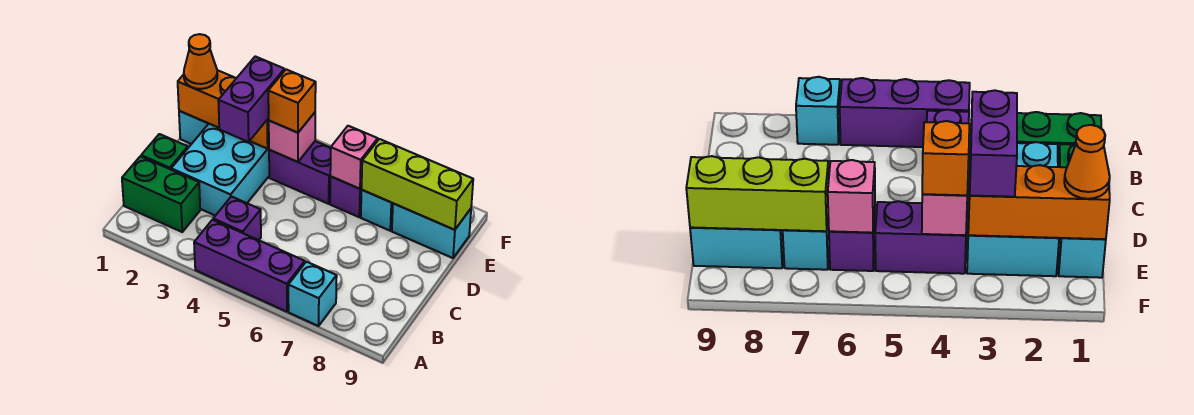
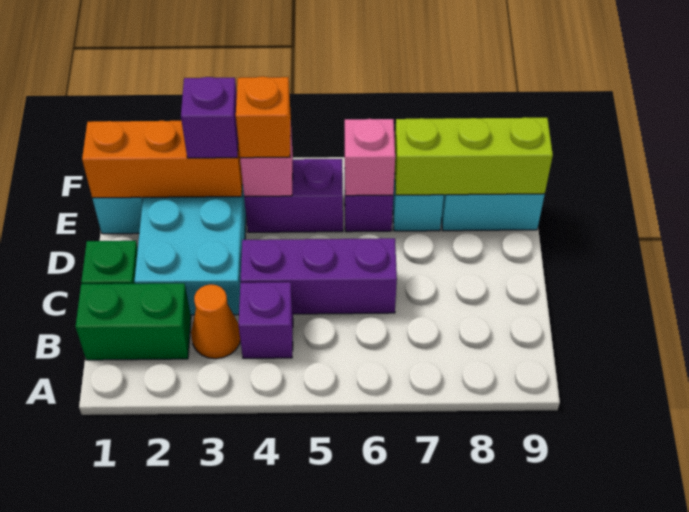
purple brick A4:A6 level 1 -> purple brick C4:C6 level 1
cyan brick A7 level 1 -> none
purple brick D3:E3 level 3 -> purple brick E3 level 3
orange cone E1 level 3 -> orange cone B3 level 1

